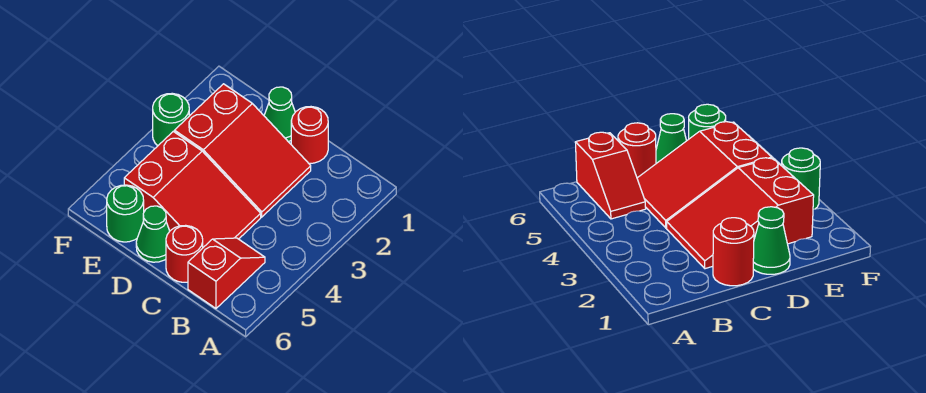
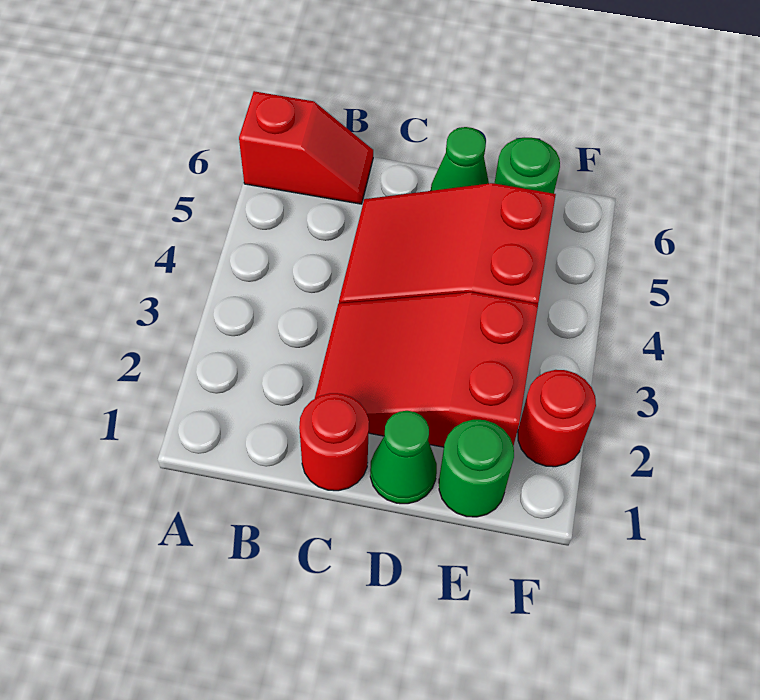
red slope B5:B6 level 1 top 6 -> red slope A6:B6 level 1 top A
red round brick C6 level 1 -> red round brick F2 level 1
green round brick F3 level 1 -> green round brick E1 level 1

